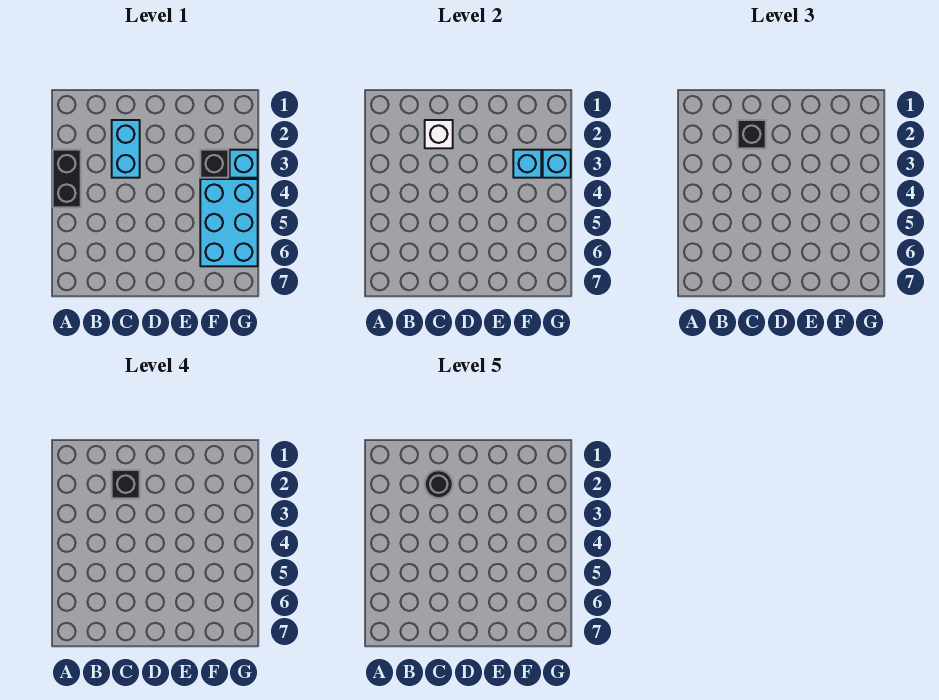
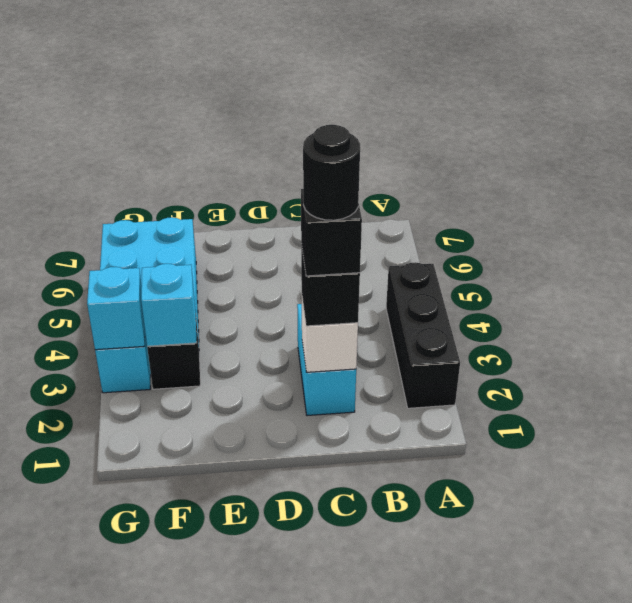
black brick A3:A4 level 1 -> black brick A2:A4 level 1

